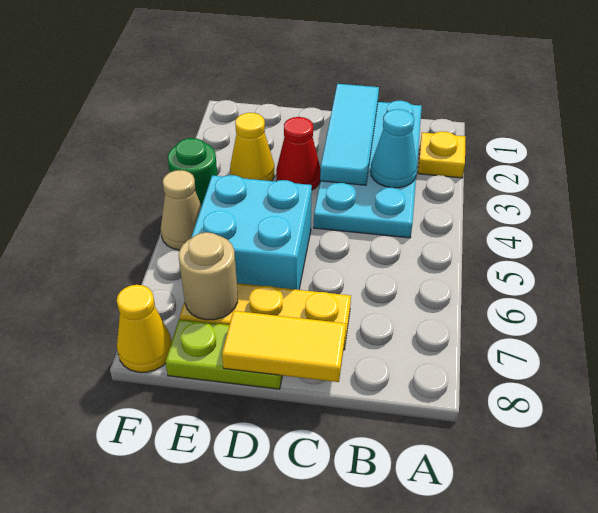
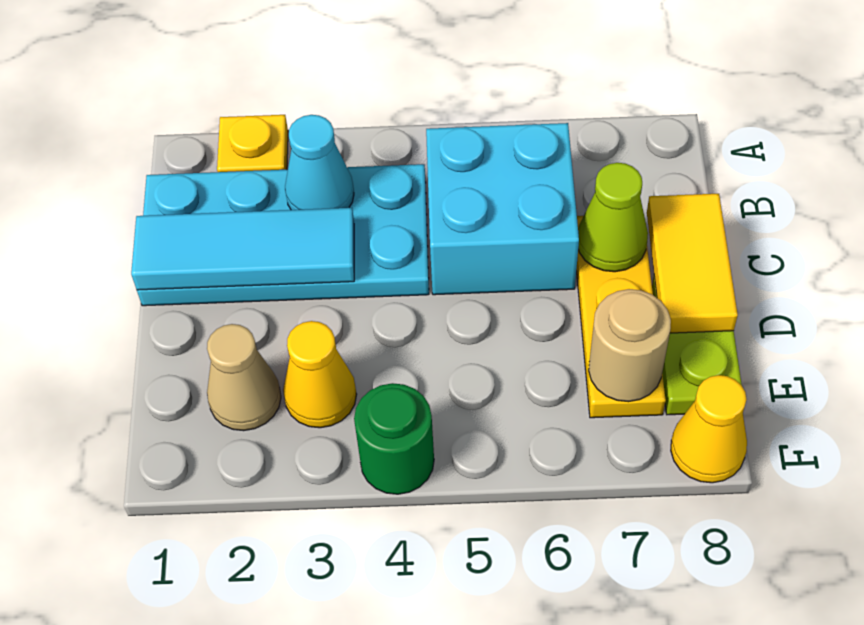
none -> lime cone C7 level 2
red cone D3 level 1 -> none
cyan brick D5:E6 level 1 -> cyan brick B5:C6 level 1
tan cone F5 level 1 -> tan cone E2 level 1

